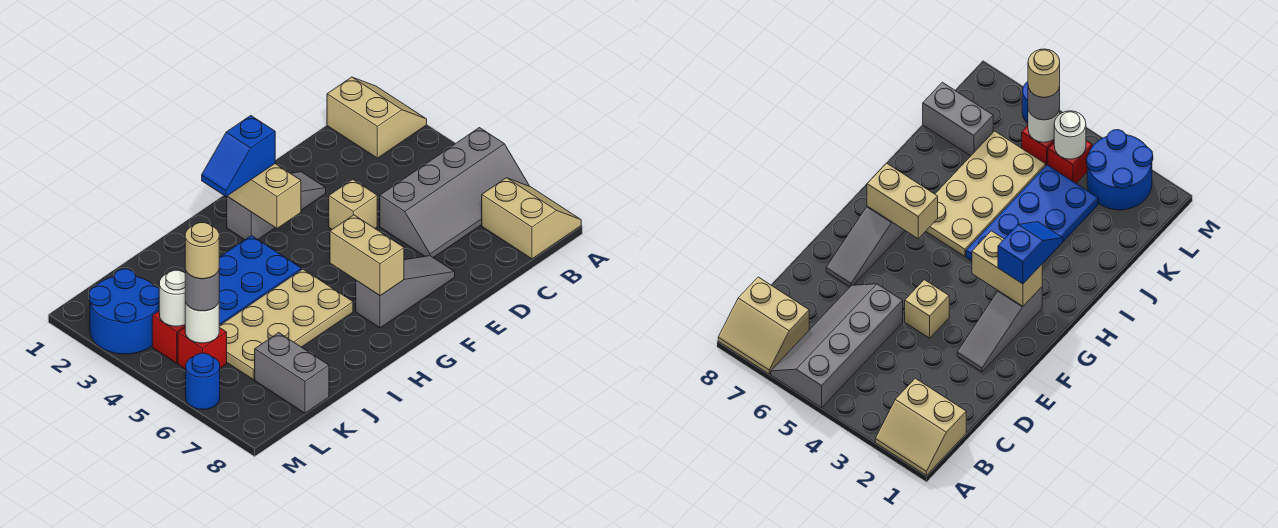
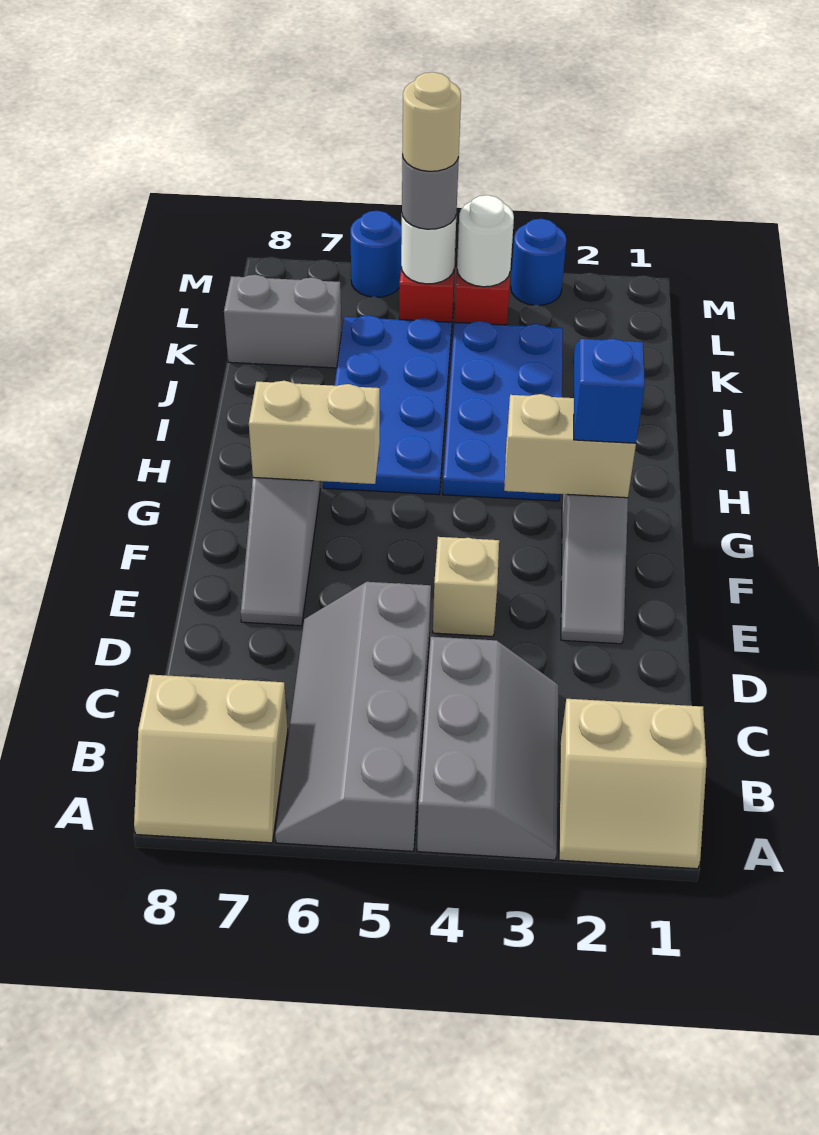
none -> grey slope A3:C4 level 1 top 4
tan plate H5:K6 level 1 -> blue plate H5:K6 level 1
blue round brick L2:M3 level 1 -> blue round brick M3 level 1

